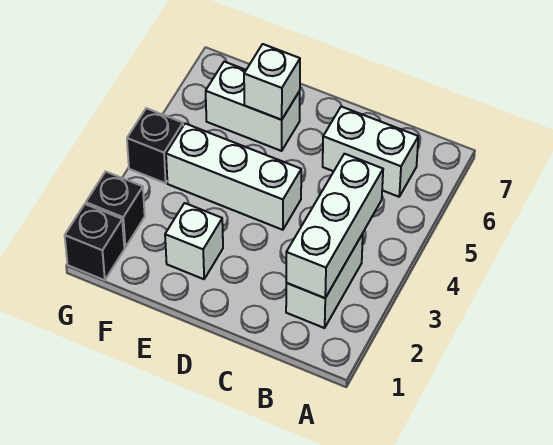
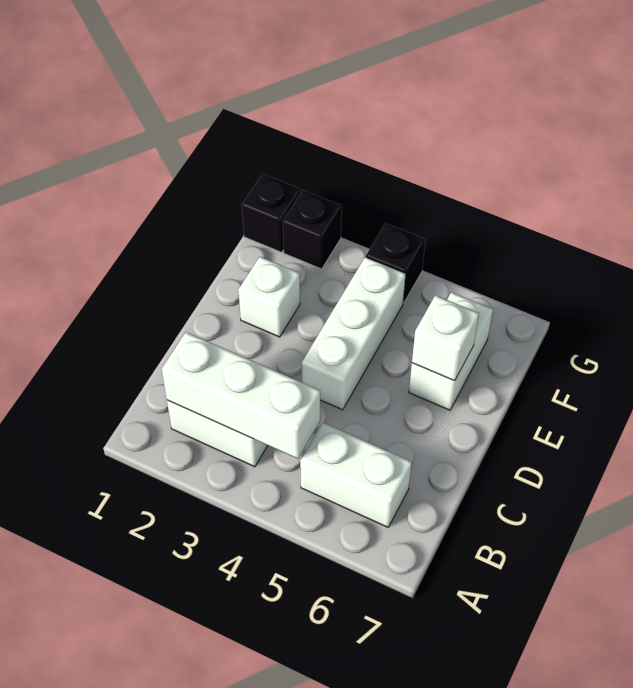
white brick B6:C6 level 1 -> white brick B5:B6 level 1

